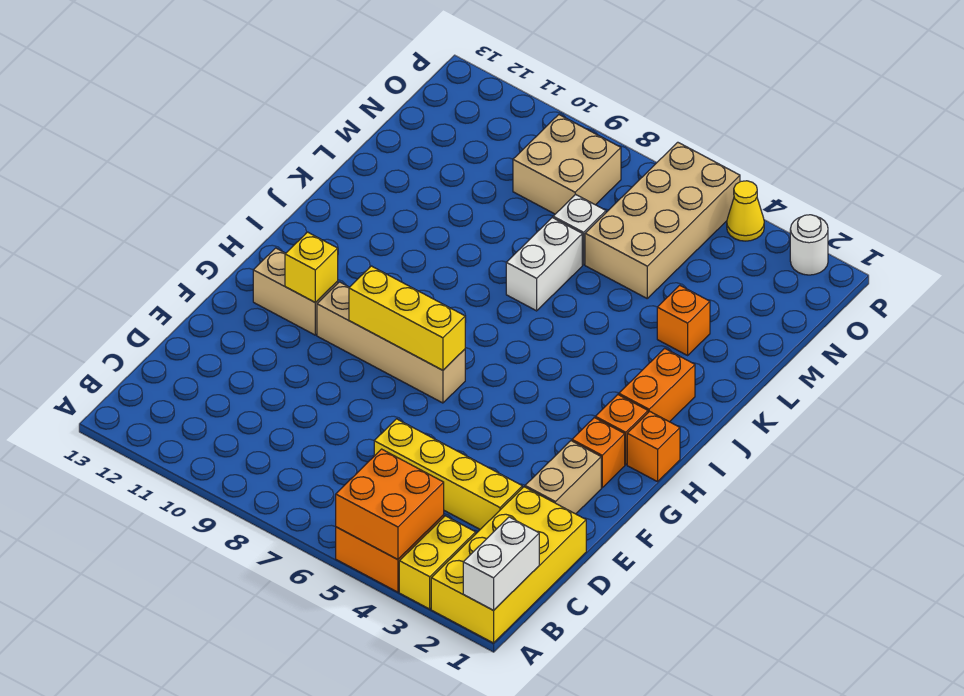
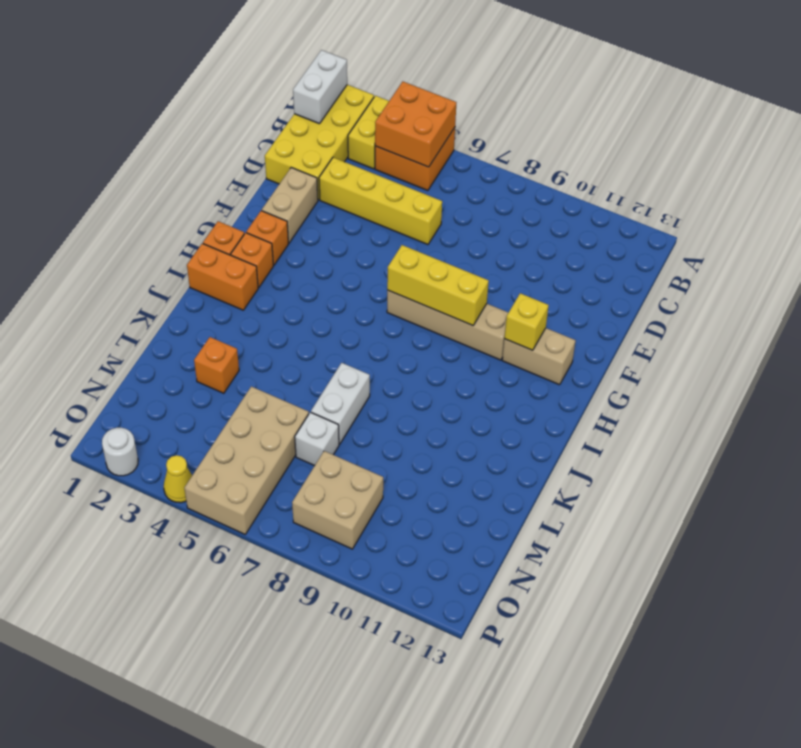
orange brick I2:J2 level 1 -> orange brick I1:I2 level 1

